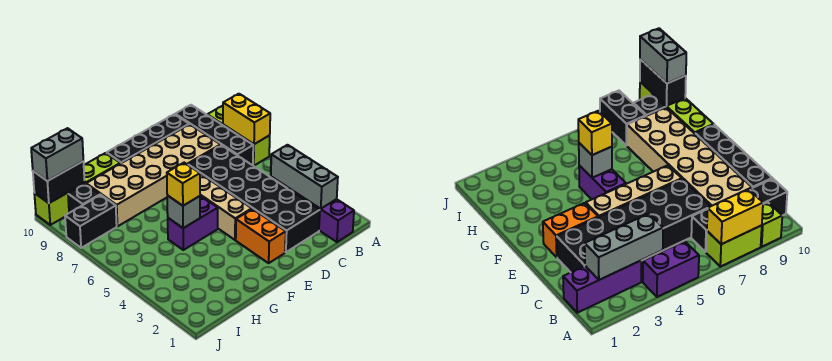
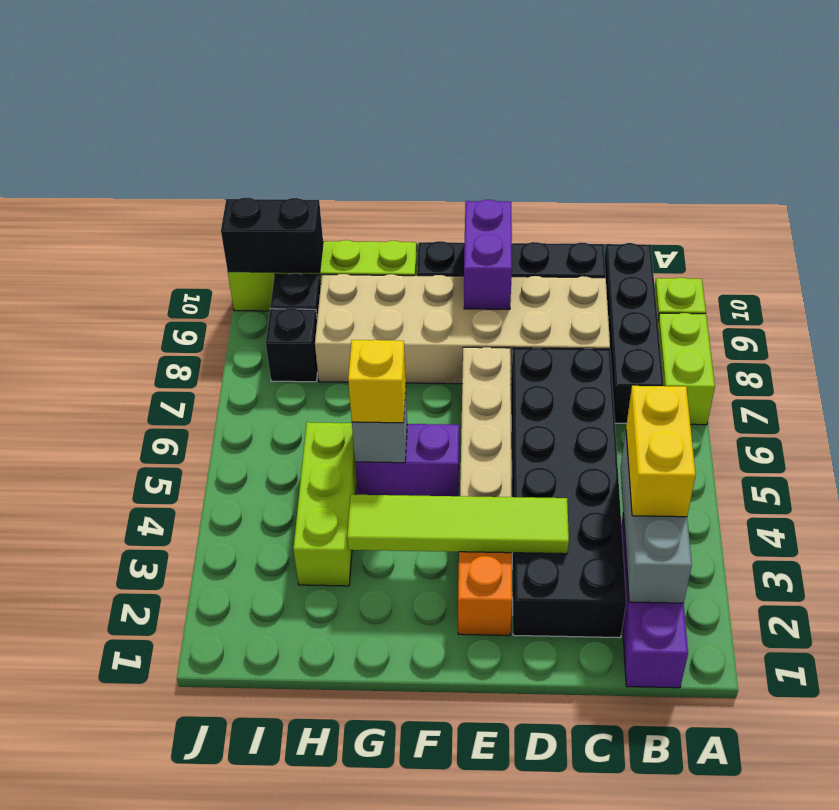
purple brick A4:A5 level 1 -> purple brick E9:E10 level 2
yellow brick A7:A8 level 2 -> yellow brick B3:B4 level 3
none -> lime tile D3:G3 level 2
none -> lime brick H3:H5 level 1
black brick I8:J8 level 1 -> black brick I8 level 1
grey brick I10:J10 level 3 -> none

